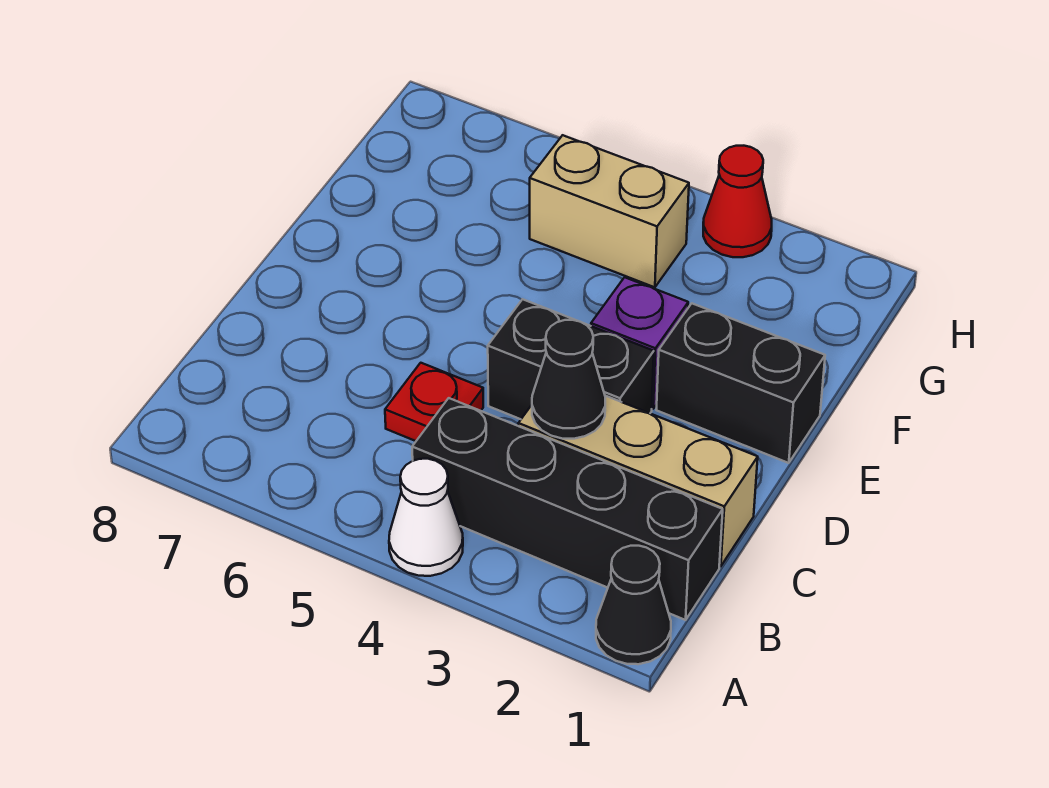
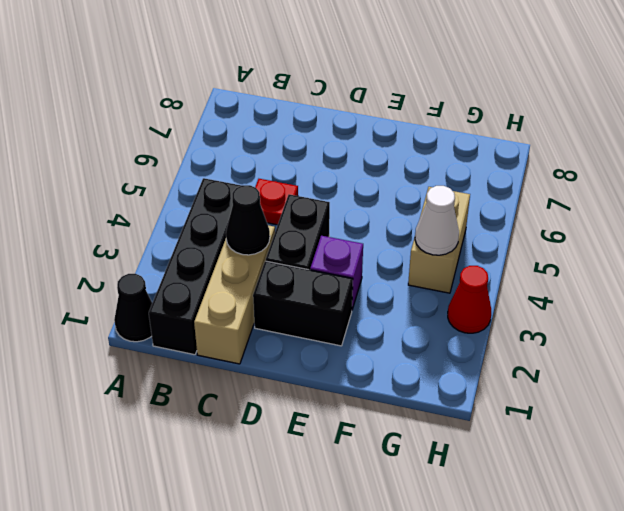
white cone A4 level 1 -> white cone G4 level 2
black brick E1:E2 level 1 -> black brick D2:E2 level 1

